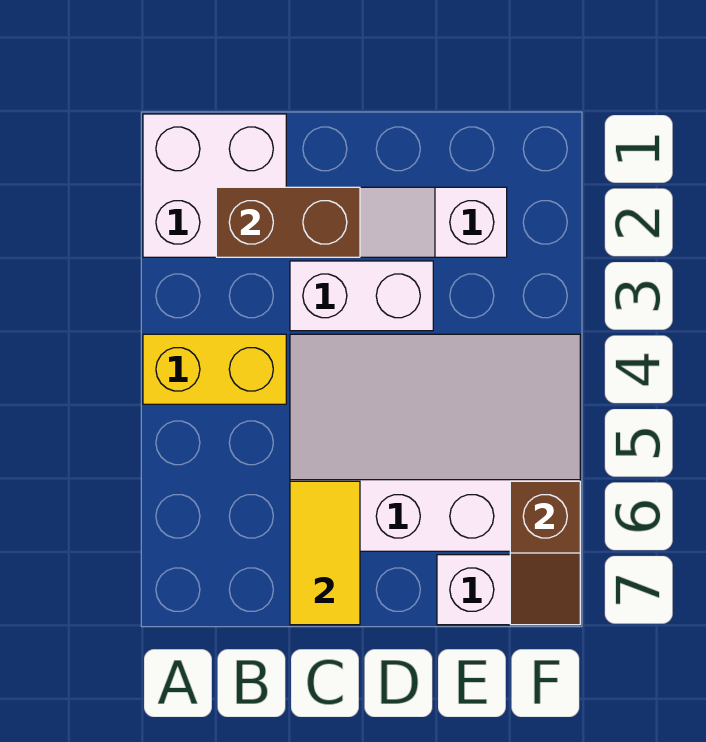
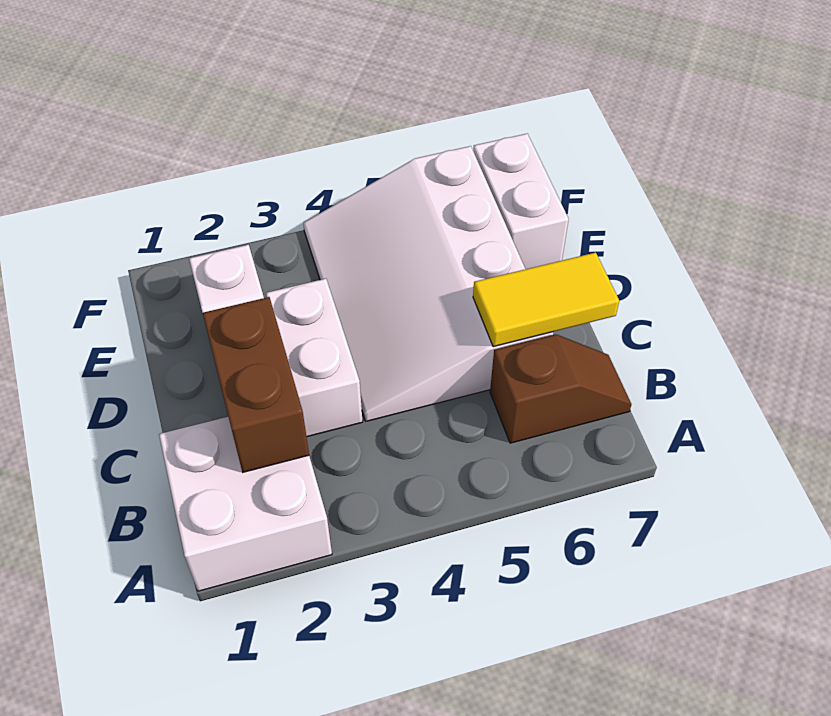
yellow brick A4:B4 level 1 -> none
brown slope F6:F7 level 2 top 6 -> brown slope B6:B7 level 1 top 6

